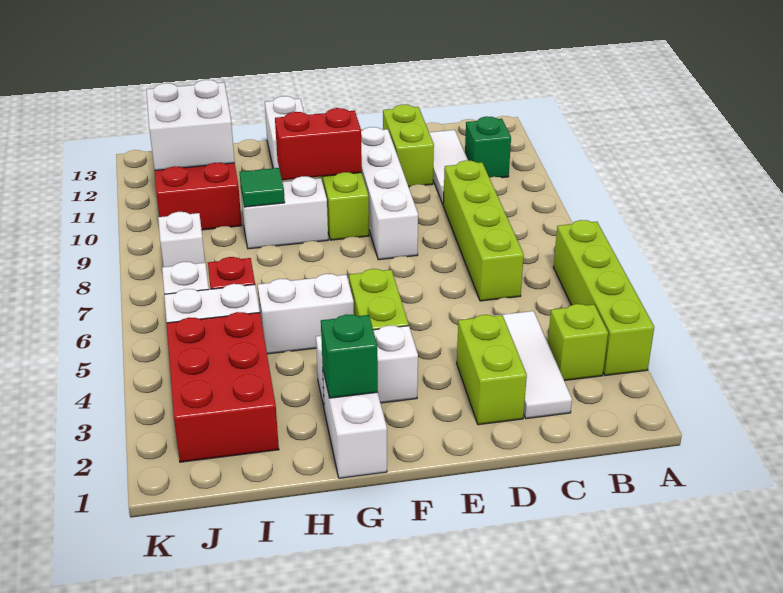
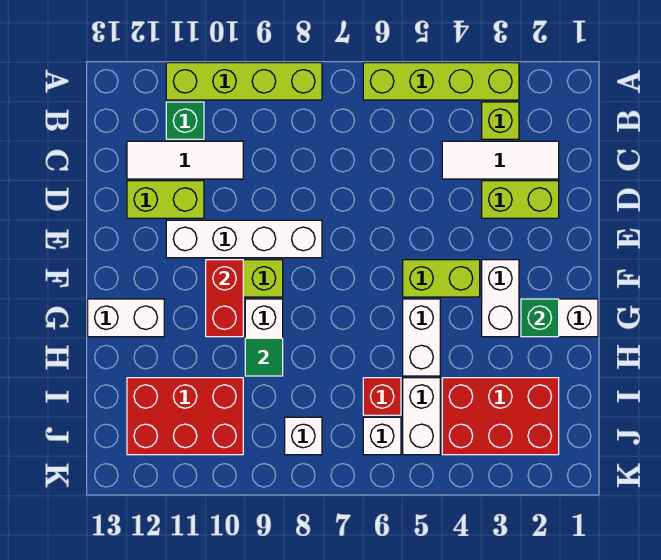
lime brick C6:C9 level 1 -> lime brick A8:A11 level 1
white brick I11:J12 level 2 -> none

